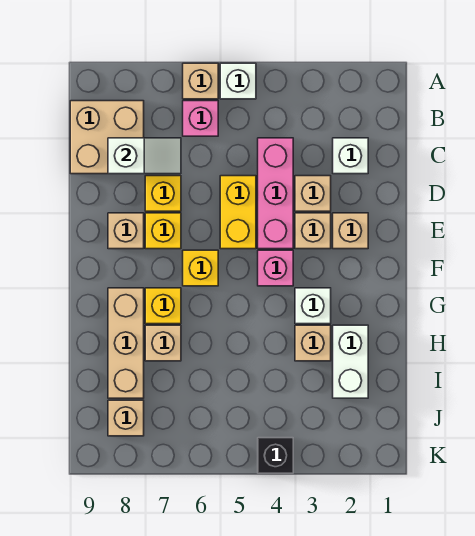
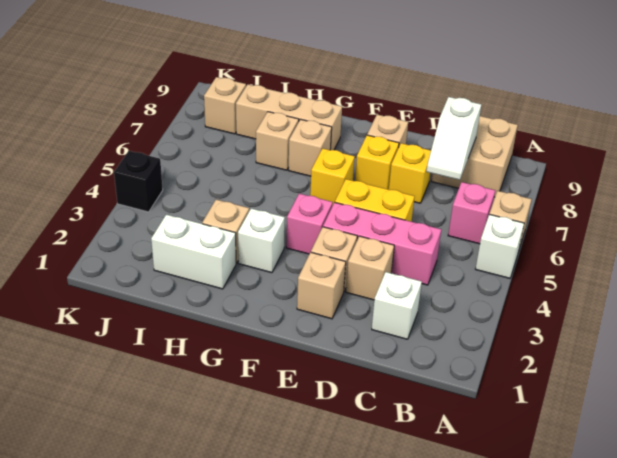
yellow brick G7 level 1 -> tan brick G7 level 1

